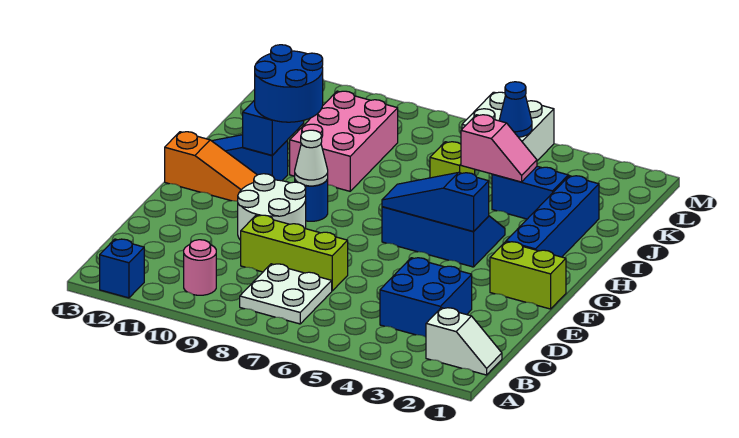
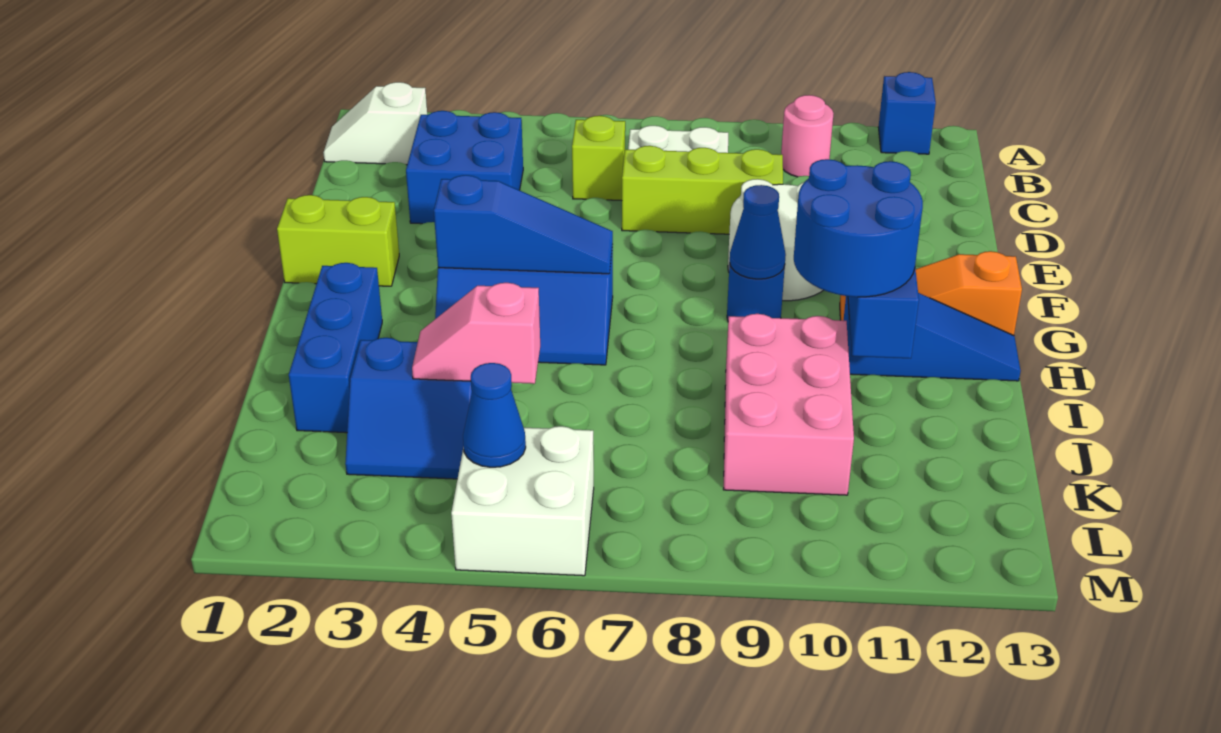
blue brick G2:J2 level 1 -> blue brick H2:J2 level 1
white cone G9 level 2 -> blue cone G9 level 2
lime brick J6 level 1 -> lime brick C6 level 1

